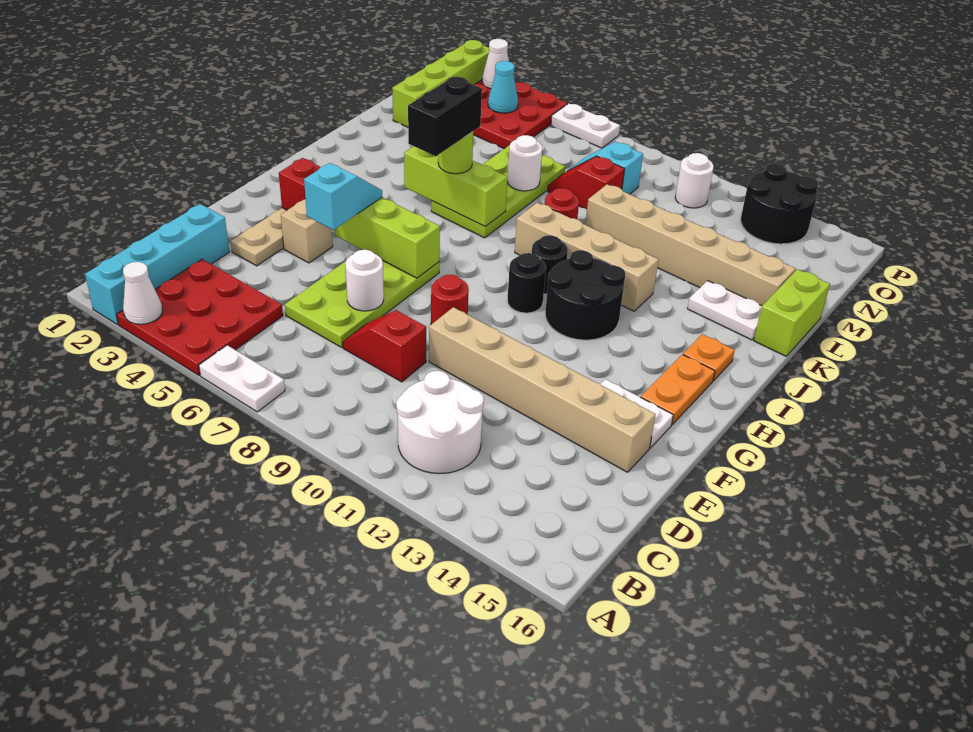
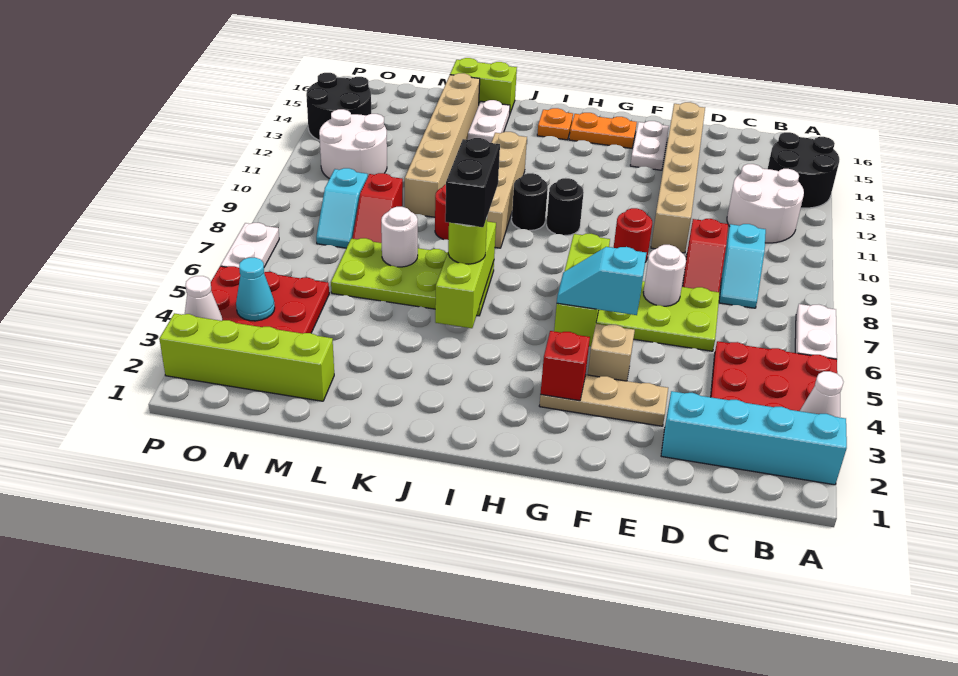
none -> cyan slope C8:C9 level 1 top 9
black round brick H11:I12 level 1 -> black round brick A13:B14 level 1
black brick I6:J6 level 4 -> black brick J6:J7 level 4
white round brick O11 level 1 -> white round brick N11:O12 level 1

